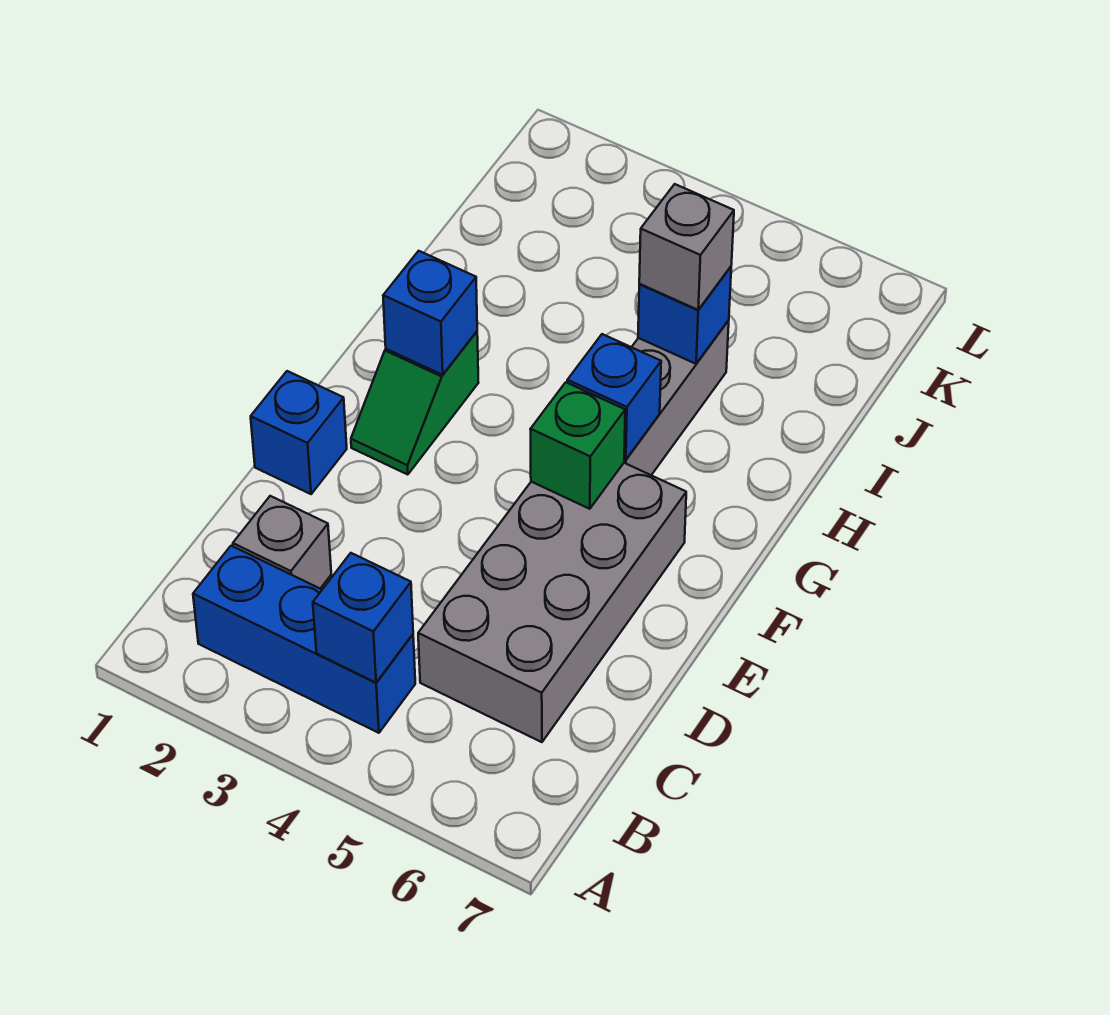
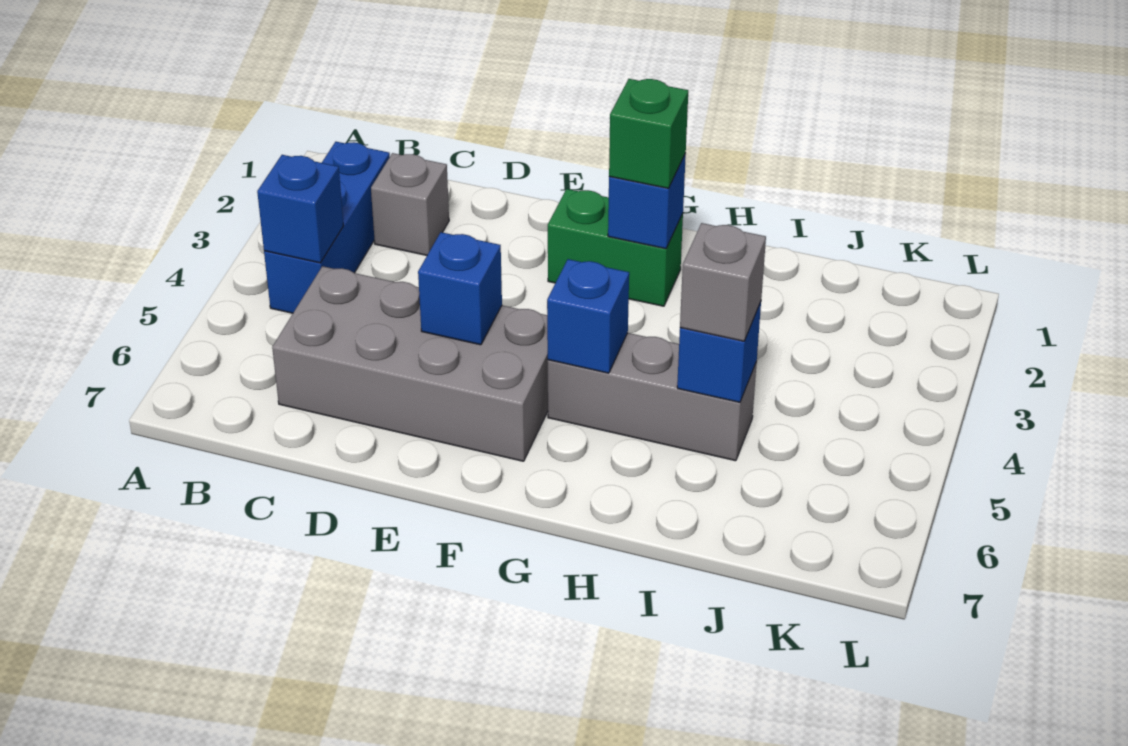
blue brick E1 level 1 -> blue brick E5 level 2
green slope F2:G2 level 1 top G -> green brick F2:G2 level 1
green brick F5 level 2 -> green brick G2 level 3

